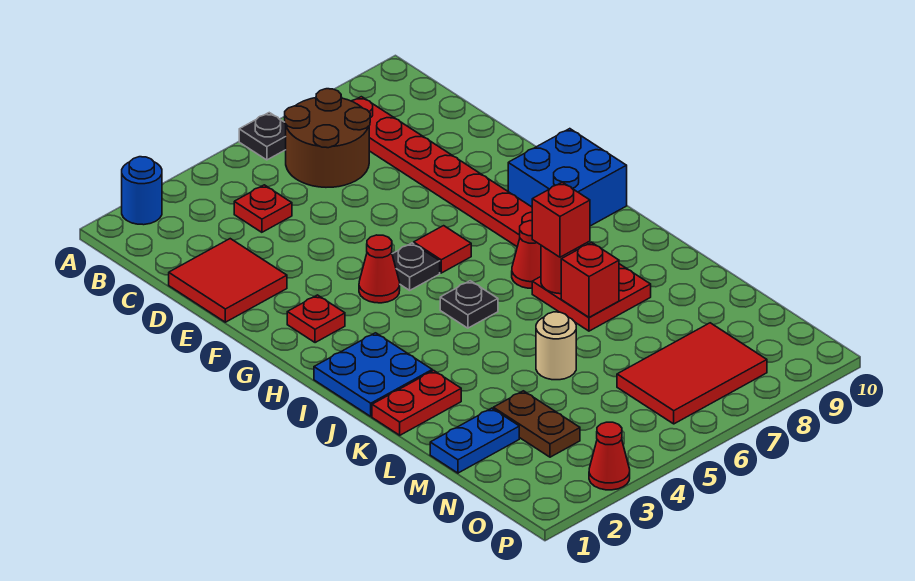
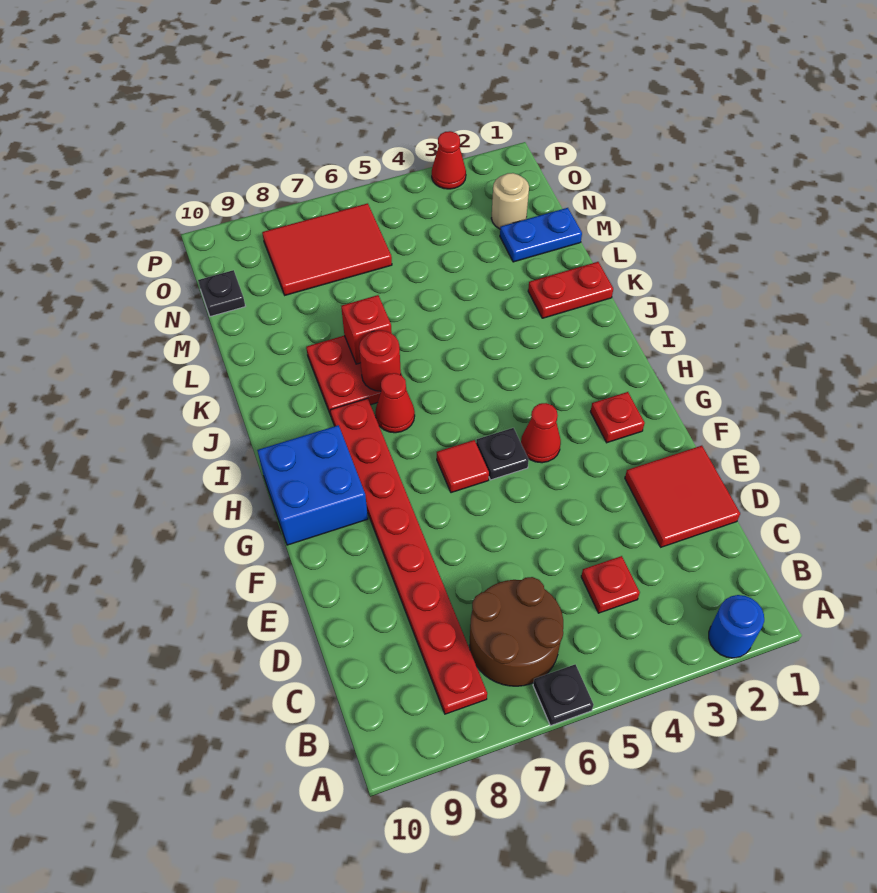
blue plate I1:J2 level 1 -> none
black plate I5 level 1 -> black plate N10 level 1
red brick J7 level 3 -> none
tan round brick L5 level 1 -> tan round brick N2 level 1
brown plate M3:N3 level 1 -> none

